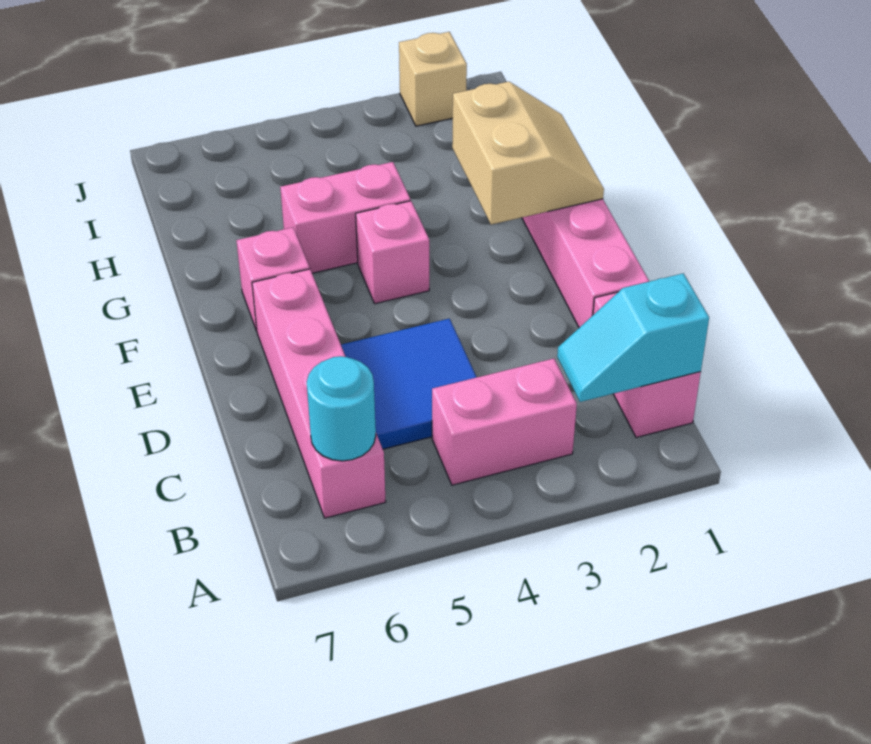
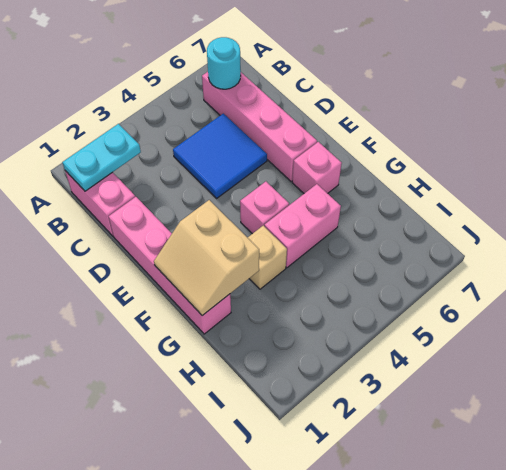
cyan slope B1:B2 level 2 top 1 -> cyan plate B1:B2 level 2
pink brick B3:B4 level 1 -> none
tan brick J2 level 1 -> tan brick G3 level 1

